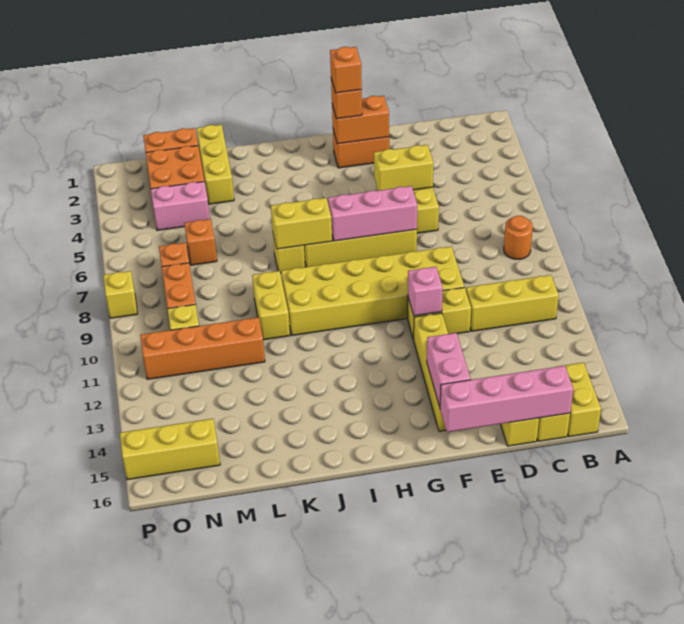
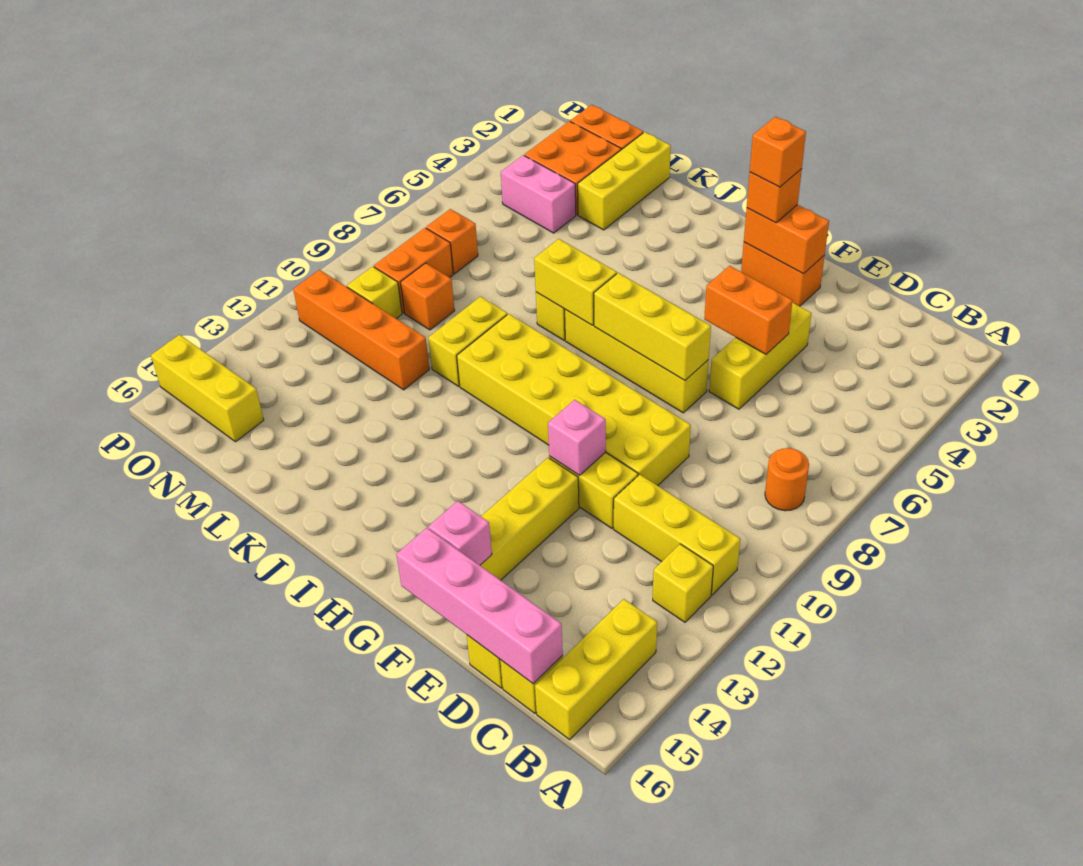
yellow brick B15:B16 level 1 -> yellow brick B14:B16 level 1
yellow brick E5:F5 level 2 -> orange brick E5:F5 level 2
pink brick F7:H7 level 2 -> yellow brick F7:H7 level 2
pink brick F14:F15 level 2 -> pink brick F15 level 2
orange brick M6 level 1 -> orange brick M9 level 1
yellow brick P8 level 1 -> yellow brick B12 level 1

